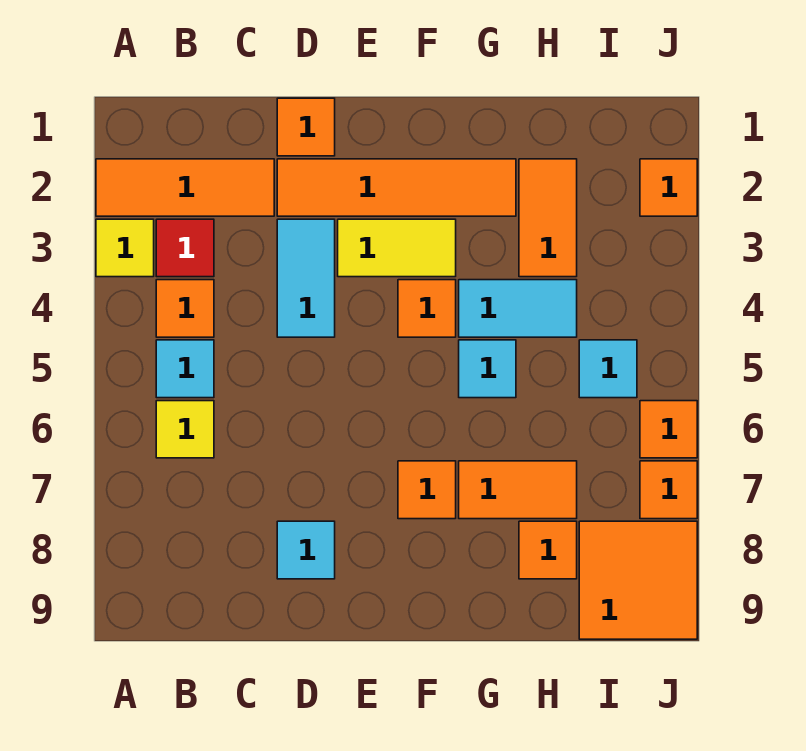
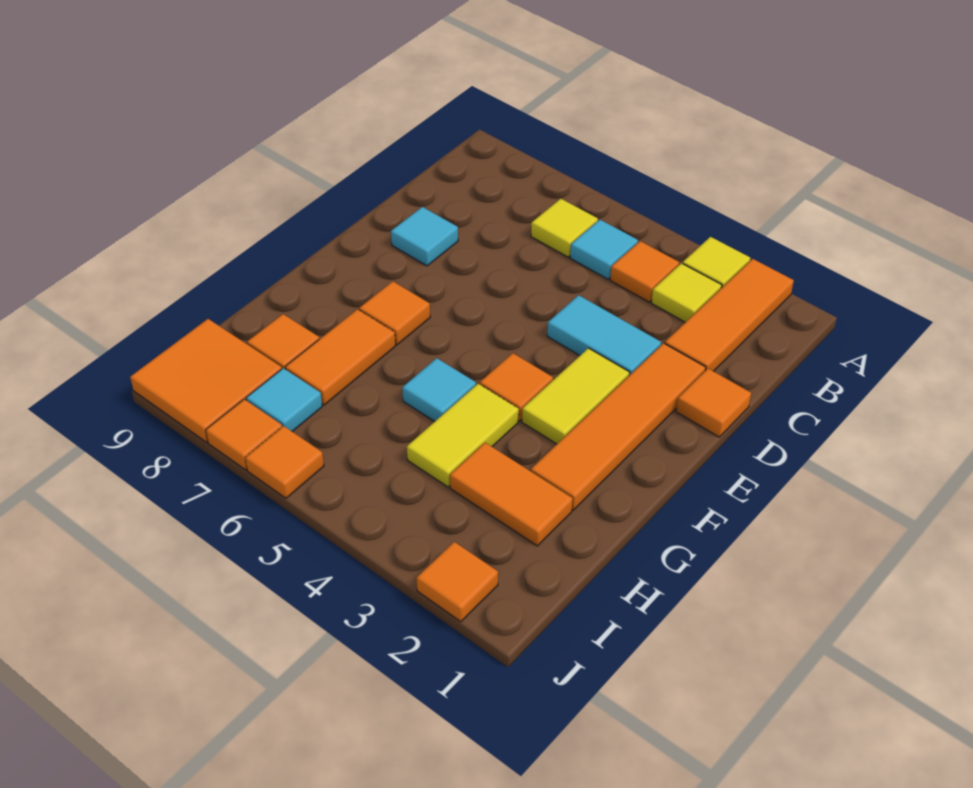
red tile B3 level 1 -> yellow tile B3 level 1
cyan tile G4:H4 level 1 -> yellow tile G4:H4 level 1
cyan tile I5 level 1 -> cyan tile I7 level 1

